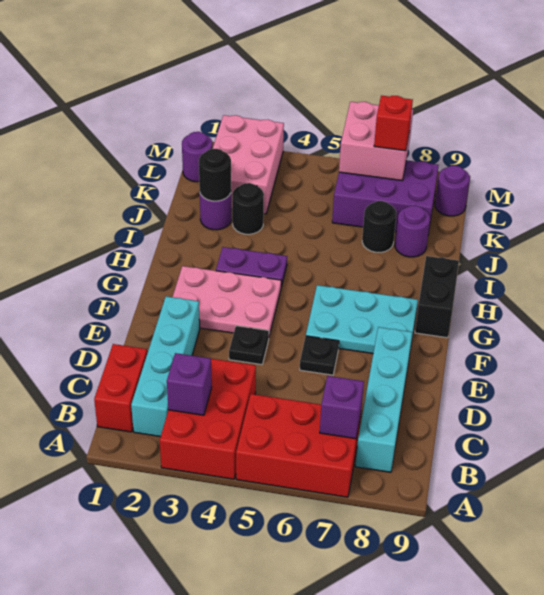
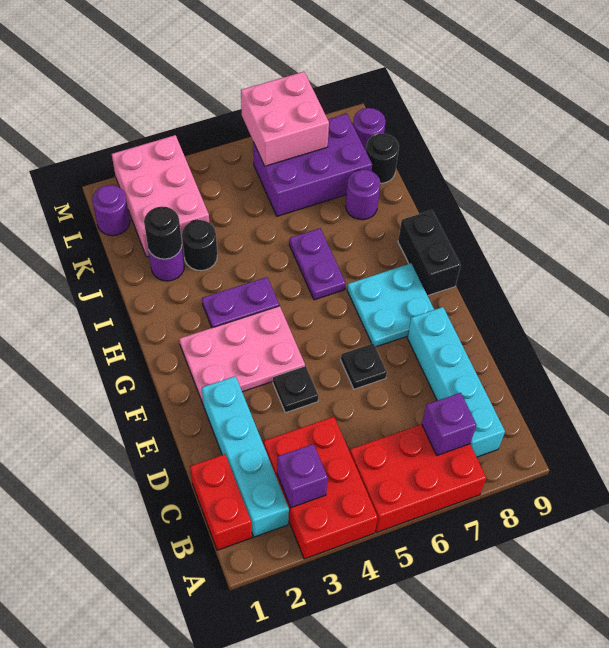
cyan plate F6:G8 level 1 -> cyan plate F7:G8 level 1
none -> purple plate H6:I6 level 1
black round brick J7 level 1 -> black round brick K9 level 1
red brick L7 level 3 -> none

